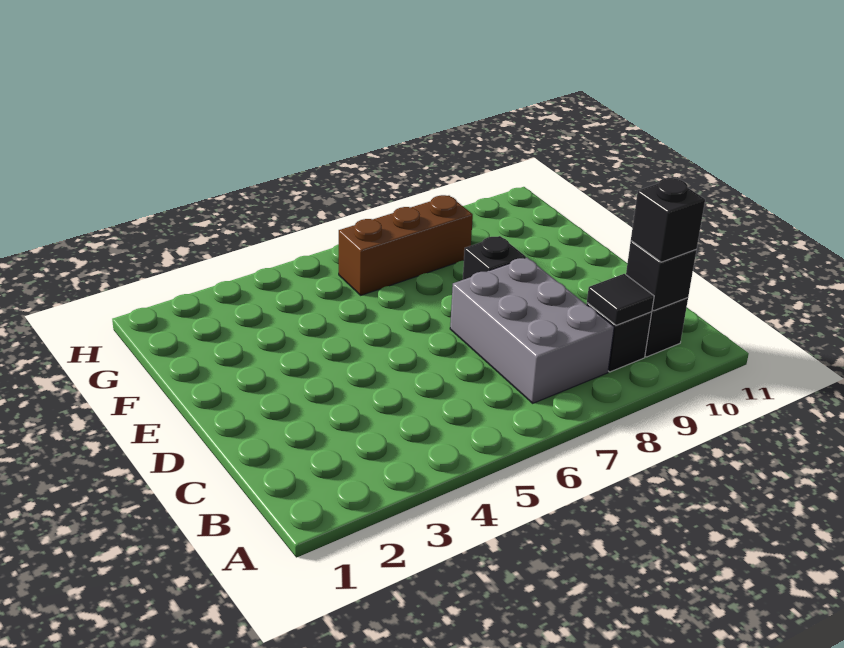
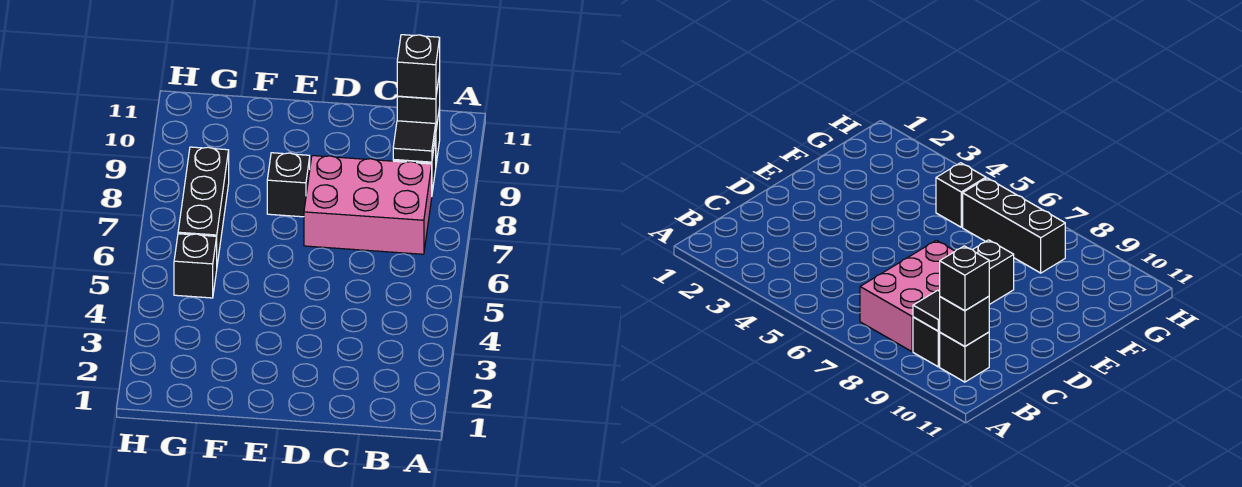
grey brick B7:D8 level 1 -> pink brick B7:D8 level 1
none -> black brick G5 level 1
brown brick G6:G8 level 1 -> black brick G6:G8 level 1

